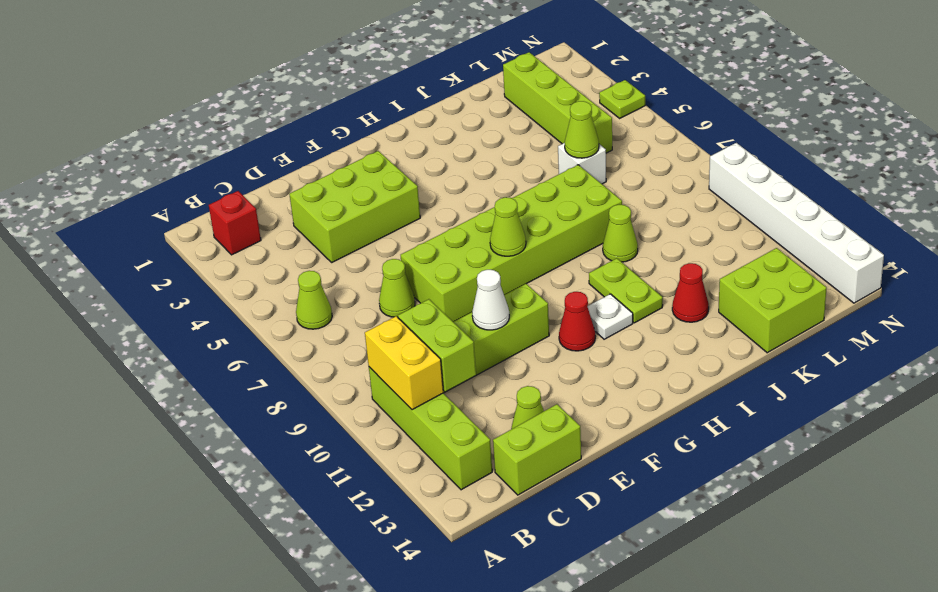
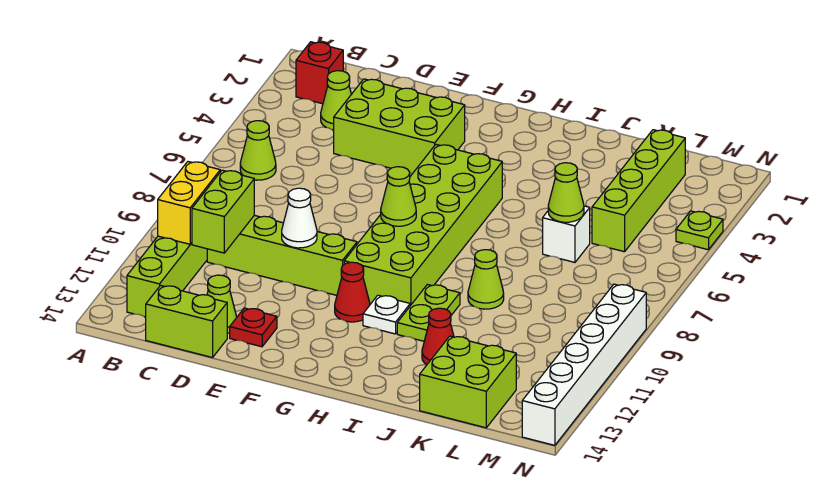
lime cone D7 level 1 -> lime cone C3 level 1
lime brick E7:J8 level 1 -> lime brick G5:H10 level 1
none -> red plate E13 level 1

